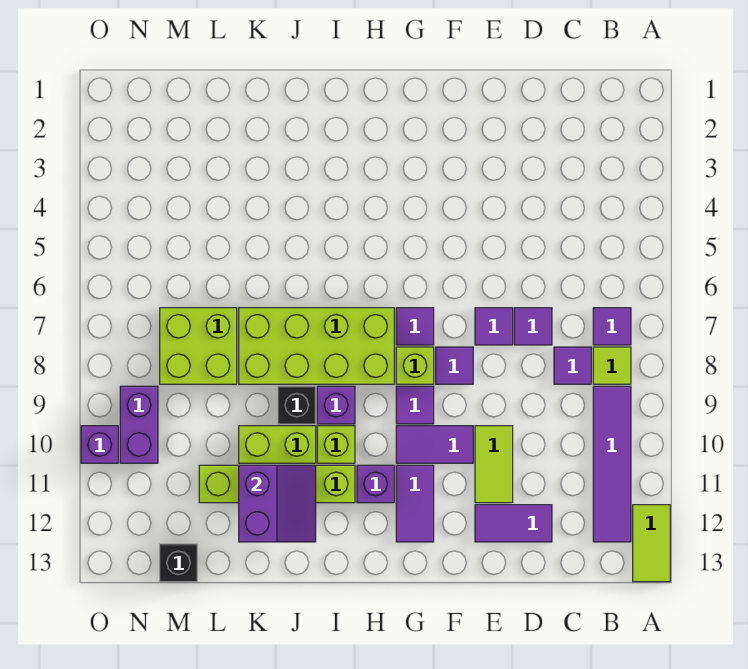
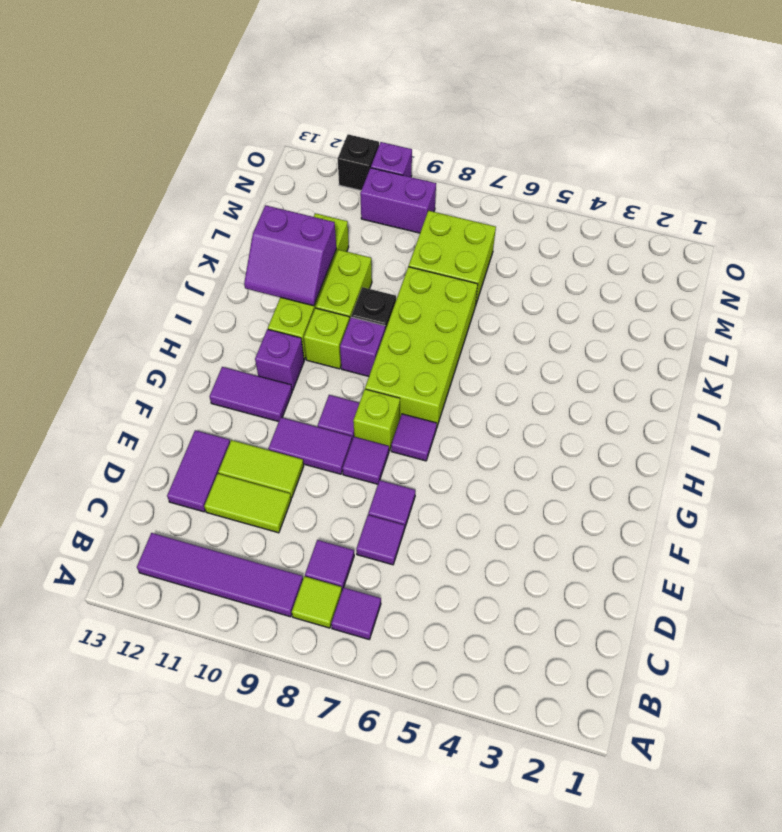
lime tile A12:A13 level 1 -> lime tile D10:D11 level 1
purple tile F10:G10 level 1 -> purple tile F9:F10 level 1
black brick M13 level 1 -> black brick O11 level 1

